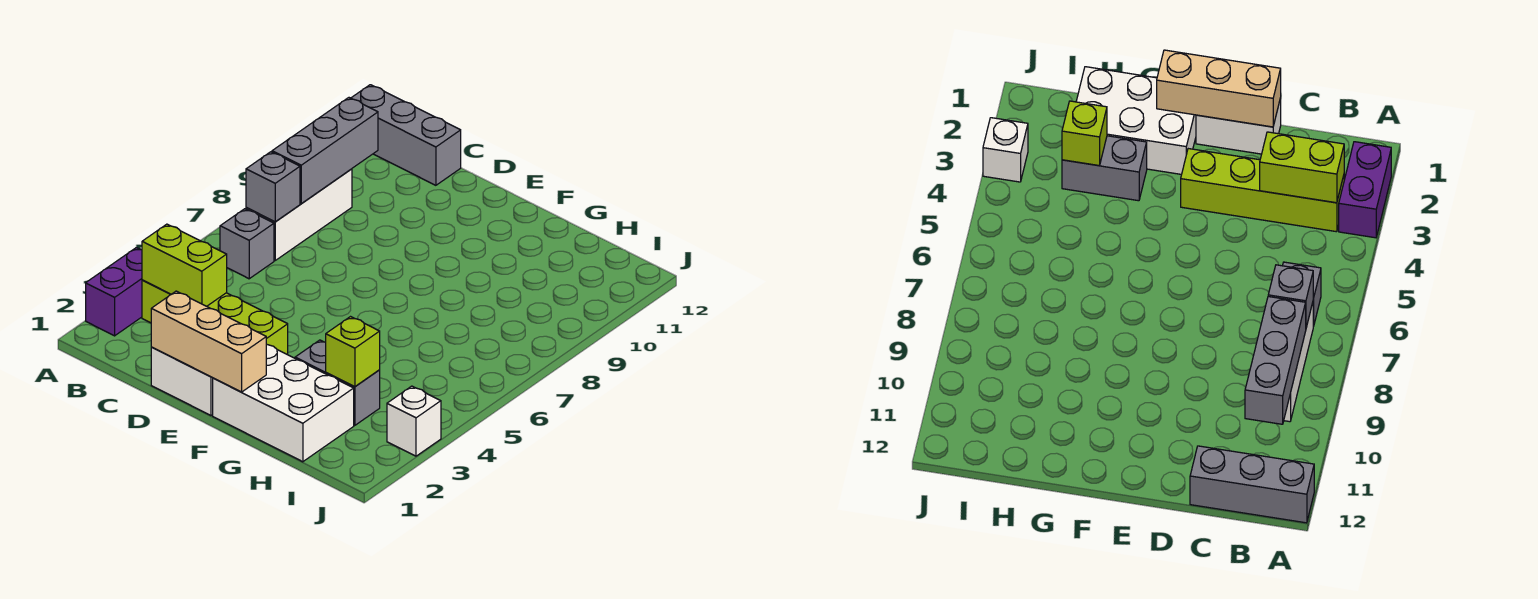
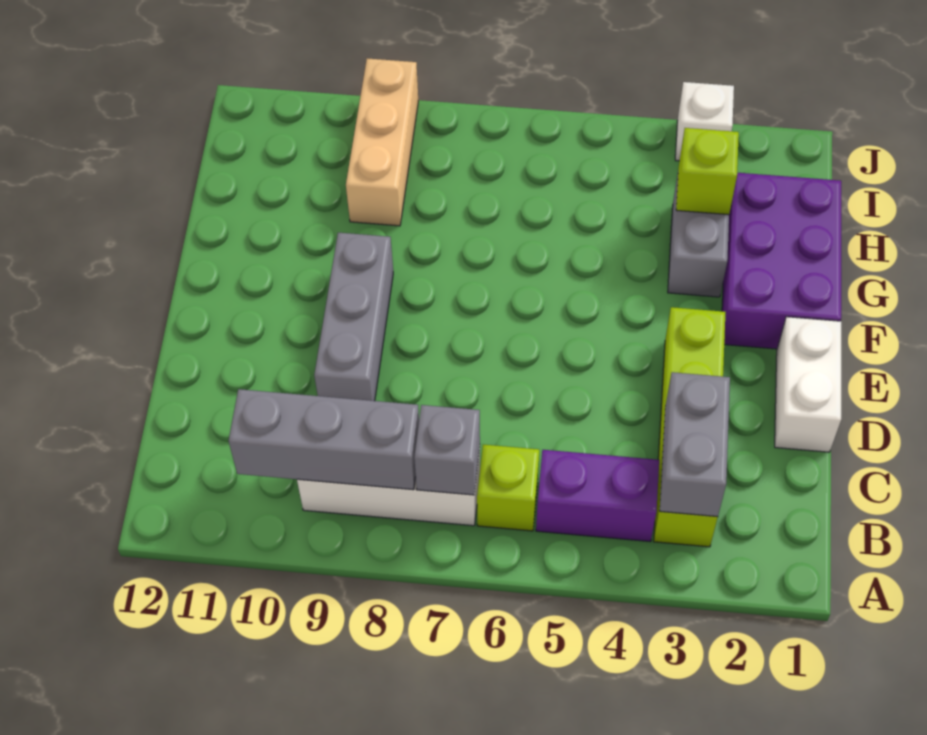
purple brick A2:A3 level 1 -> purple brick B4:B5 level 1
grey brick A12:C12 level 1 -> grey brick D9:F9 level 1
lime brick B3:C3 level 2 -> grey brick B3:C3 level 2
grey brick B6 level 1 -> lime brick B6 level 1
tan brick D1:F1 level 2 -> tan brick H9:J9 level 1
white brick F1:H2 level 1 -> purple brick F1:H2 level 1

